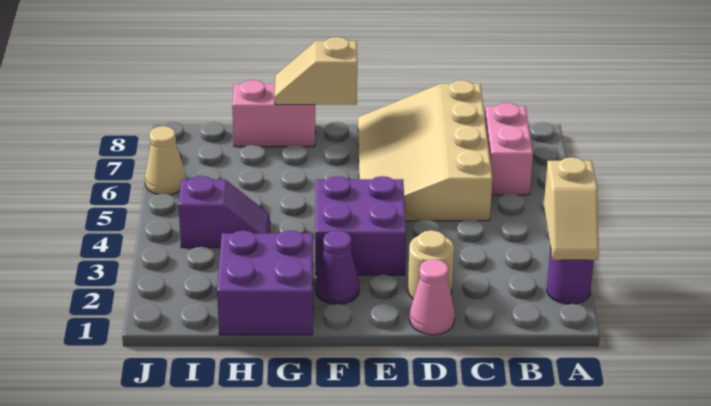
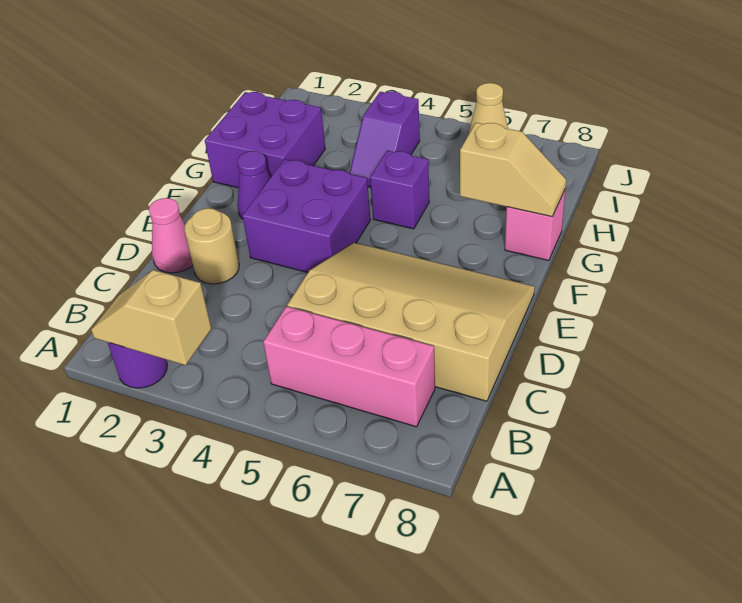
pink brick B6:B7 level 1 -> pink brick B5:B7 level 1
tan slope F8:G8 level 2 top F -> tan slope G7:G8 level 2 top 7
none -> purple brick G5 level 1
pink brick G8:H8 level 1 -> pink brick G8 level 1

